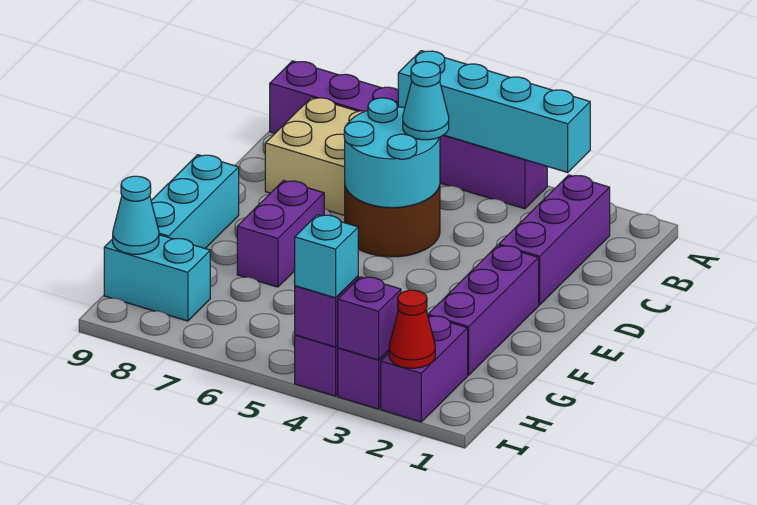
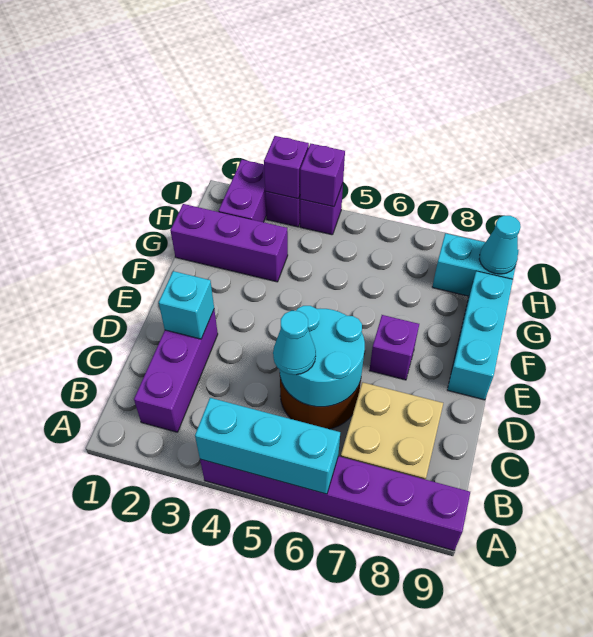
cyan brick A3:A6 level 2 -> cyan brick A4:A6 level 2
purple brick E2:G2 level 1 -> purple brick G1:G3 level 1
purple brick E7:F7 level 1 -> purple brick E7 level 1
red cone I2 level 2 -> none
cyan brick I4 level 3 -> cyan brick D2 level 2

